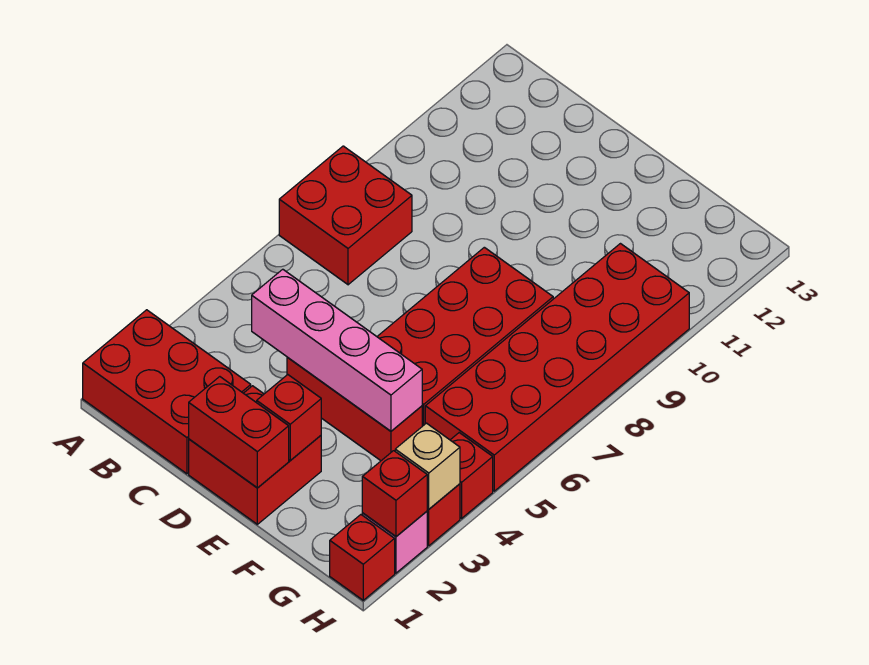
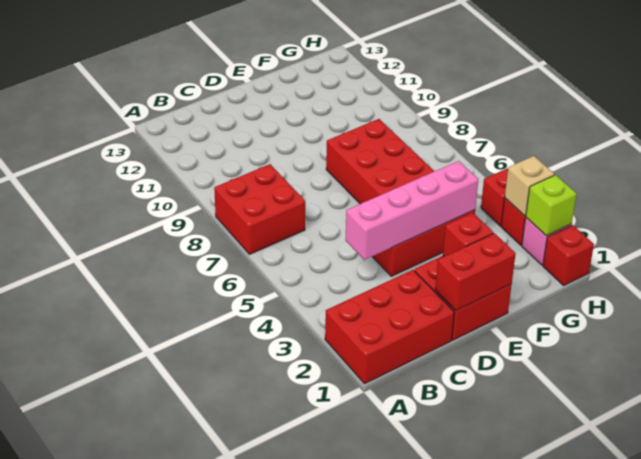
red brick G5:H10 level 1 -> none
red brick H2 level 2 -> lime brick H2 level 2

